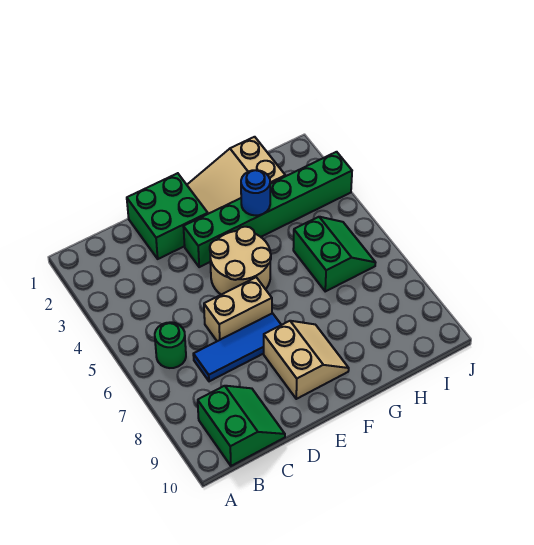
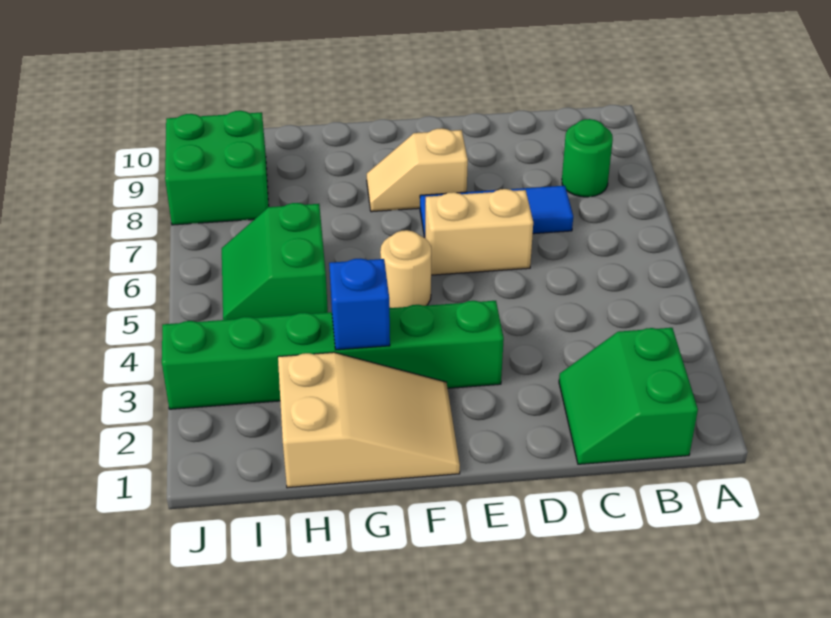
green round brick B6 level 1 -> green round brick B8 level 1
green slope B9:C10 level 1 top B -> green slope B1:C2 level 1 top B
green brick D1:E2 level 1 -> green brick I8:J9 level 1
tan round brick E4:F5 level 1 -> tan round brick F5 level 1
tan slope E8:F9 level 1 top E -> tan slope E8:F8 level 1 top E
blue round brick G3 level 2 -> blue brick G3 level 2

